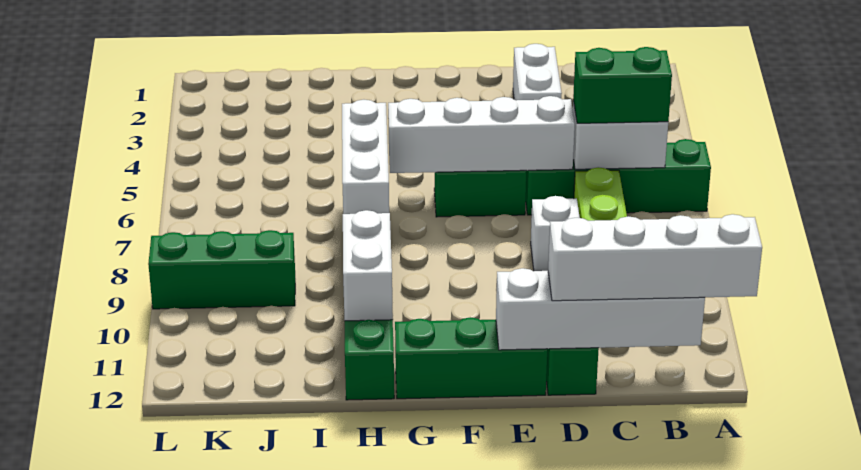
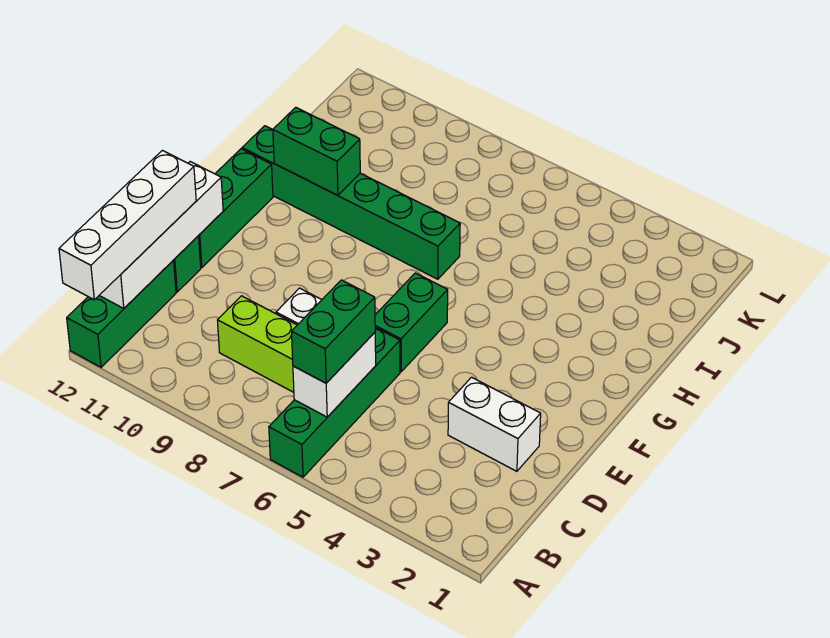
white brick D6:G6 level 2 -> none
white brick H6:H8 level 2 -> none
white brick H10:H11 level 2 -> green brick H10:H11 level 2
green brick J9:L9 level 1 -> green brick A12:C12 level 1

